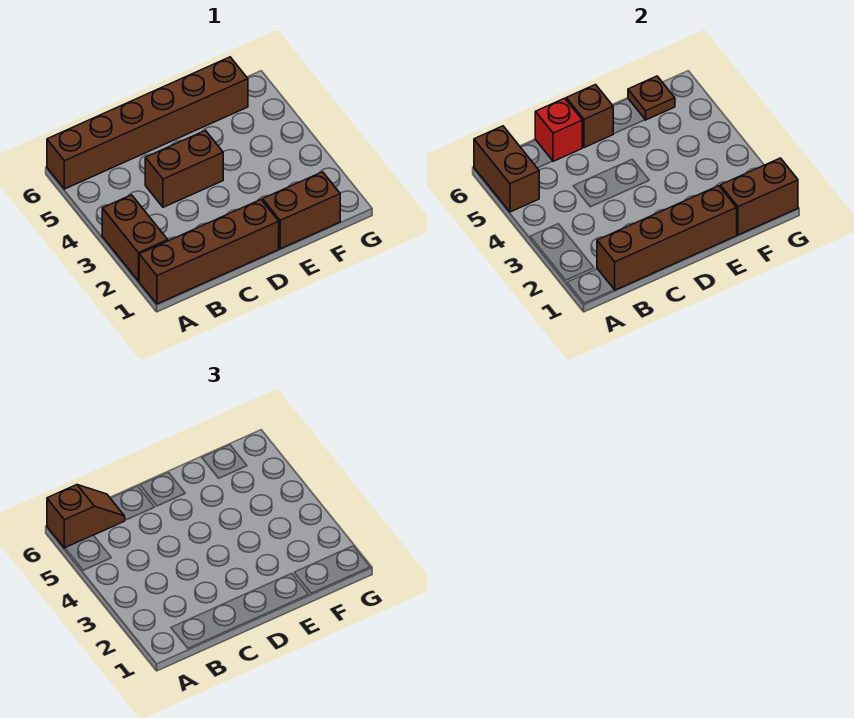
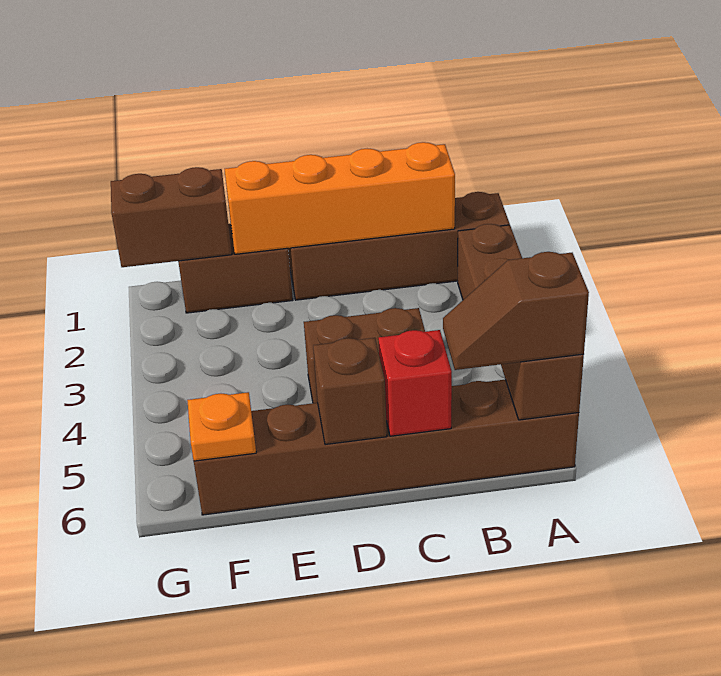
brown brick B1:E1 level 2 -> orange brick B1:E1 level 2
brown plate F6 level 2 -> orange plate F6 level 2

